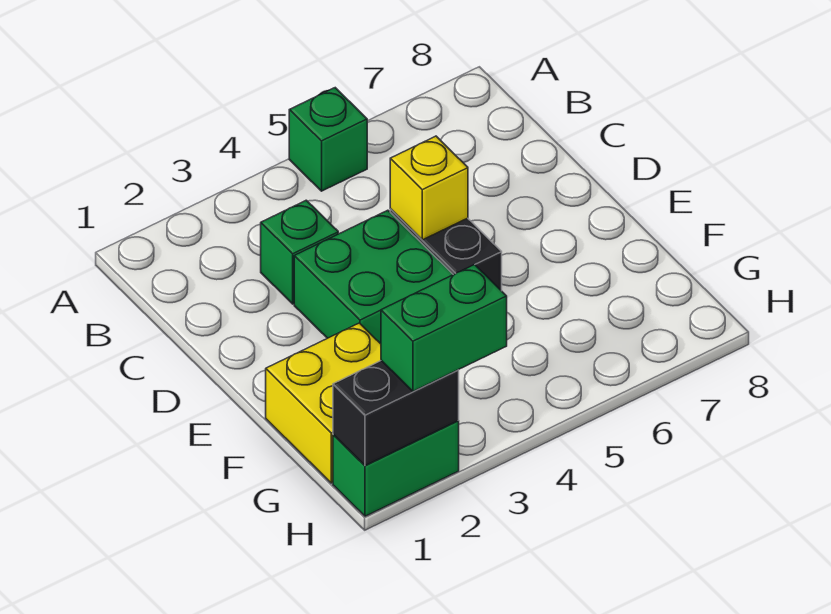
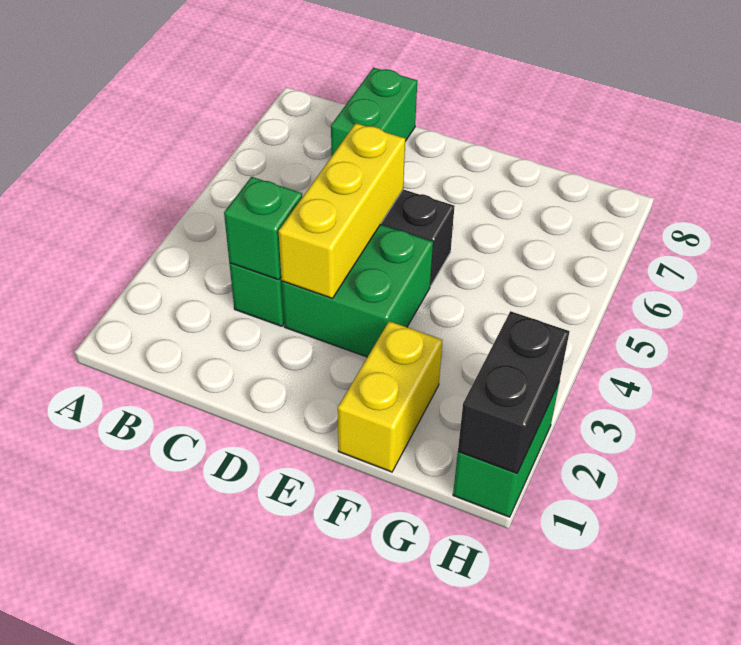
green brick A5 level 1 -> green brick C3 level 2
yellow brick D5 level 2 -> yellow brick D3:D5 level 2
yellow brick F1:G2 level 1 -> yellow brick F1:F2 level 1
green brick H2:H3 level 3 -> green brick C7:C8 level 1

